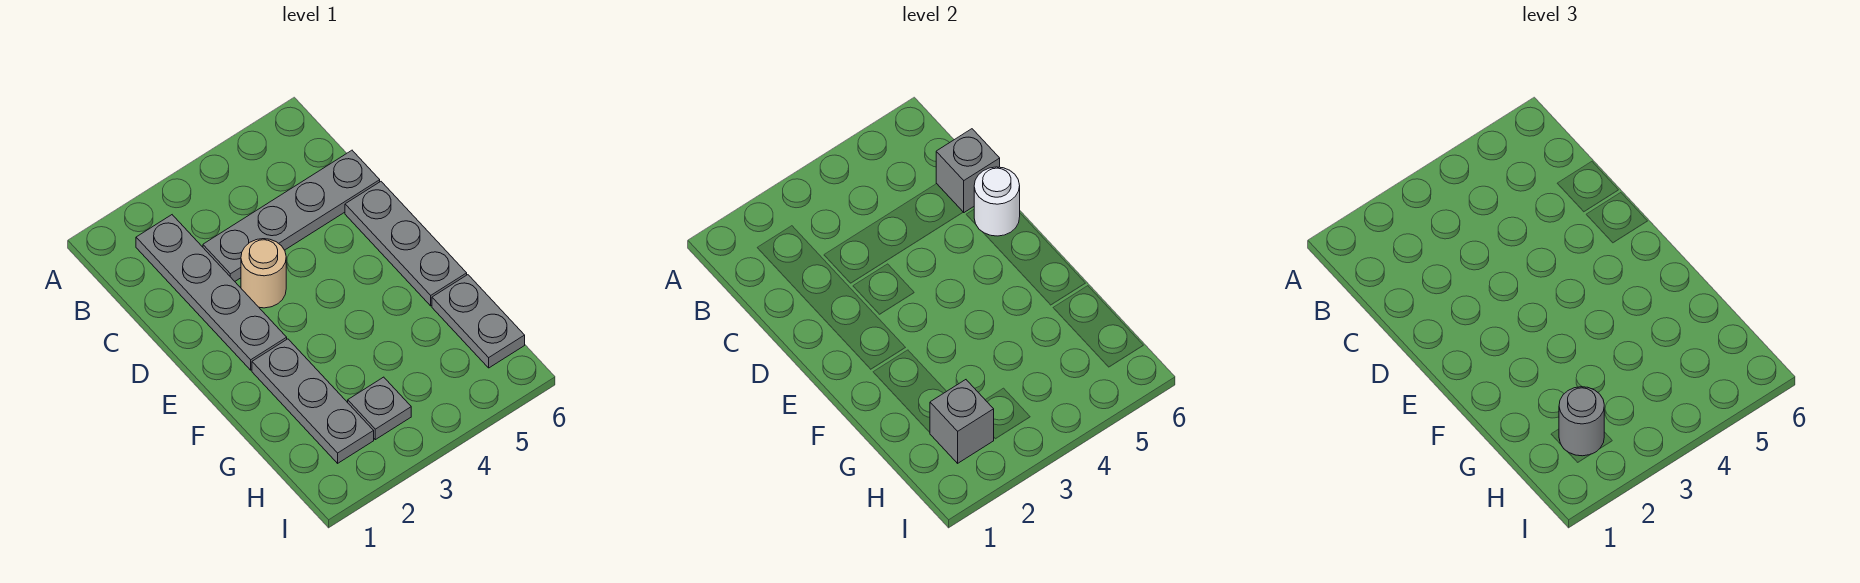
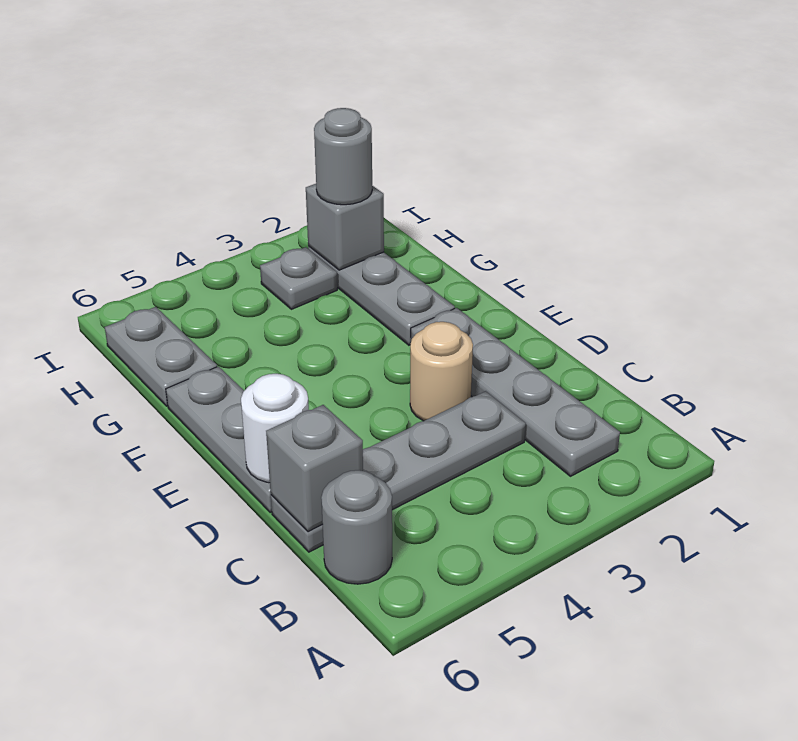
none -> grey round brick B6 level 1

